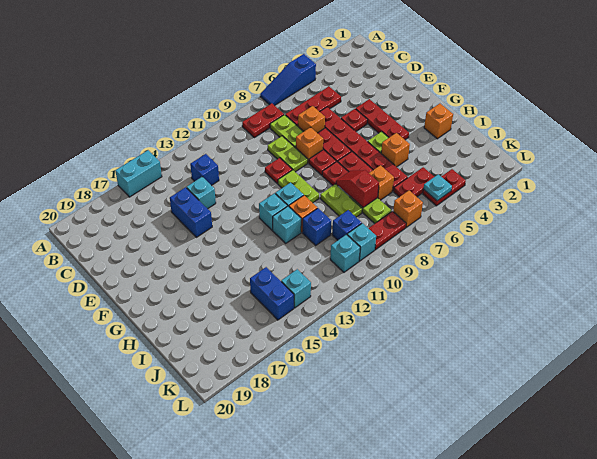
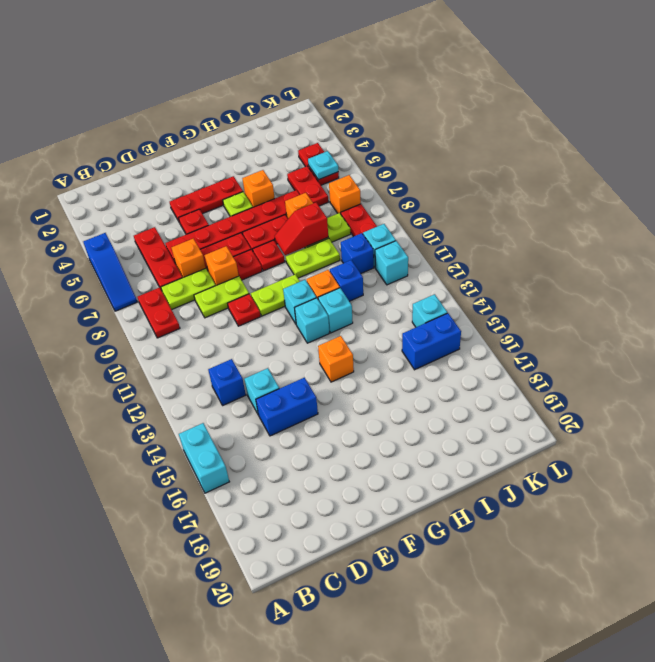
orange brick H2 level 1 -> orange brick G14 level 1

